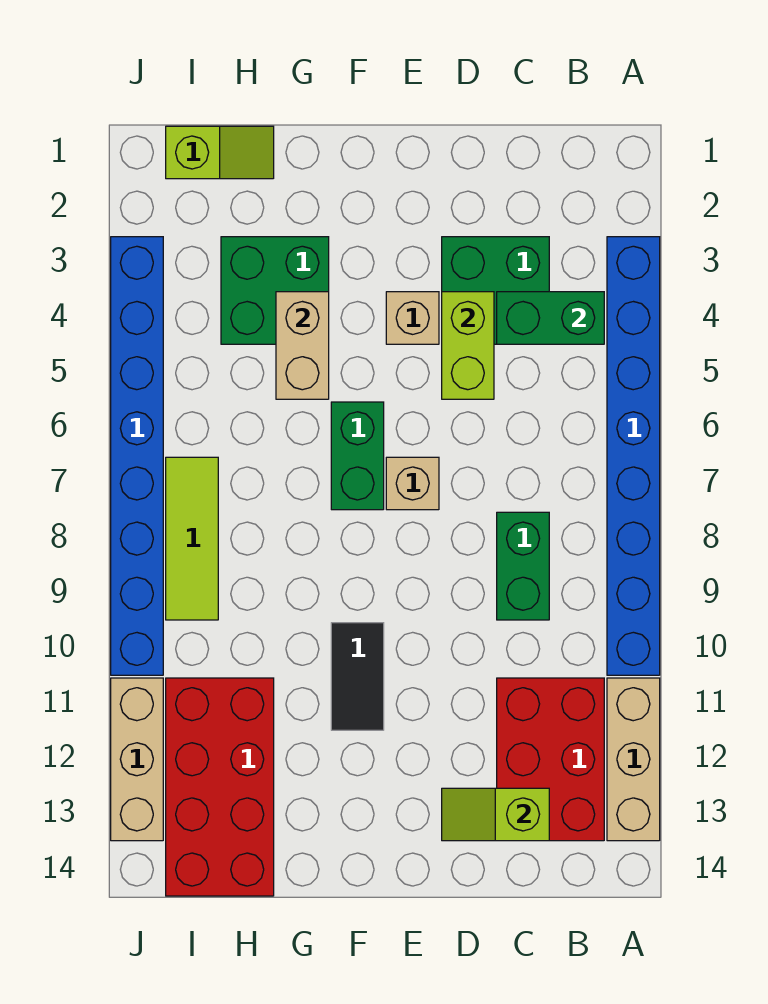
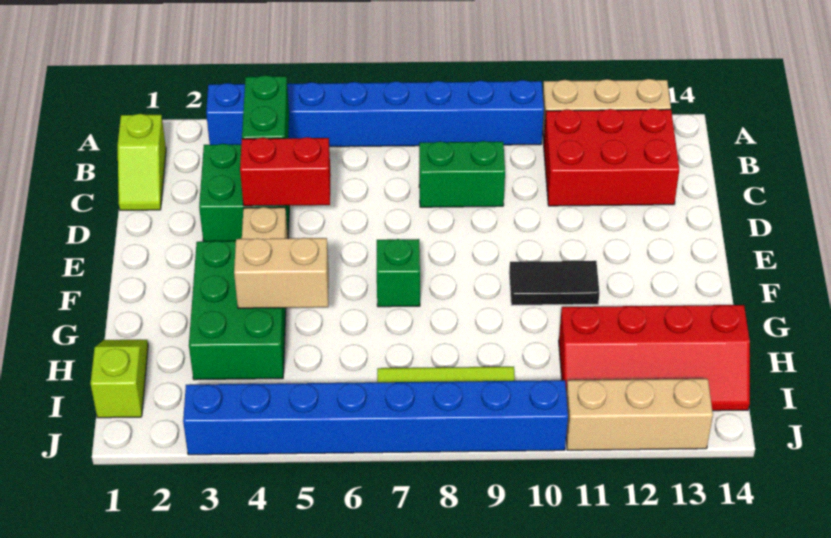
lime slope C13:D13 level 2 top C -> lime slope B1:C1 level 1 top B
lime brick D4:D5 level 2 -> red brick D4:D5 level 2
tan brick E7 level 1 -> none
green brick F6:F7 level 1 -> green brick F7 level 1
green brick G3:H4 level 1 -> green brick F3:H4 level 1
red brick H11:I14 level 1 -> red slope H11:I14 level 1 top H

